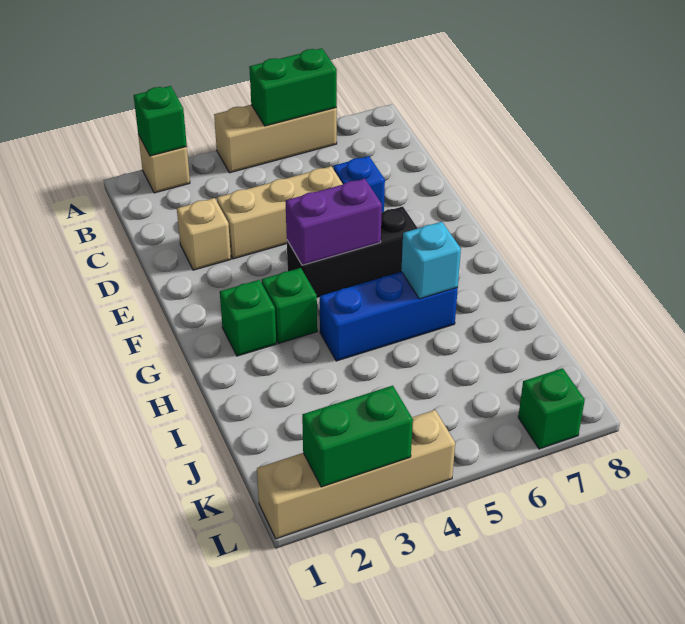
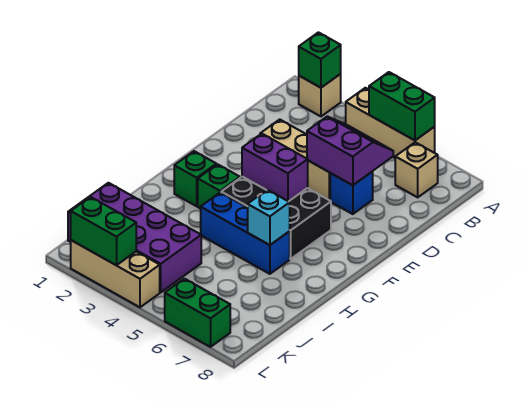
none -> purple slope C5:D6 level 2 top D
tan brick D2 level 1 -> tan brick B7 level 1
black brick F4:F6 level 1 -> black brick F4:G6 level 1
none -> purple brick J1:K4 level 1
tan brick L1:L4 level 1 -> tan brick L2:L4 level 1
green brick L7 level 1 -> green brick L6:L7 level 1

